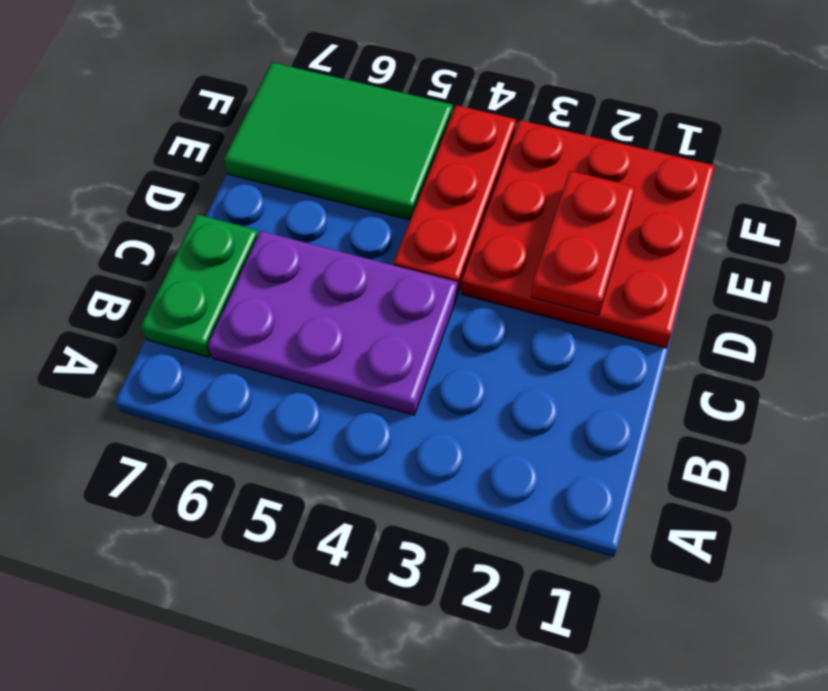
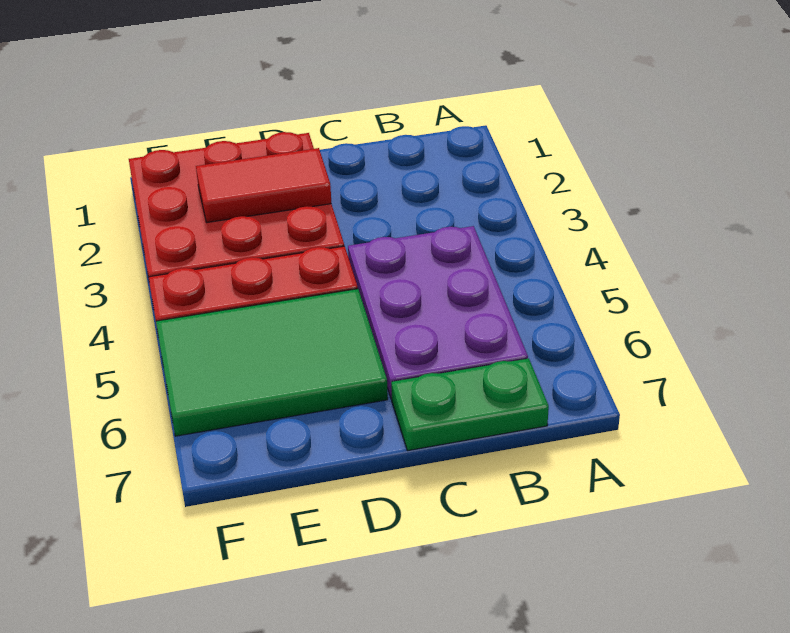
red plate D2:E2 level 2 -> red tile D2:E2 level 2
green tile E5:F7 level 1 -> green tile D5:F6 level 1

